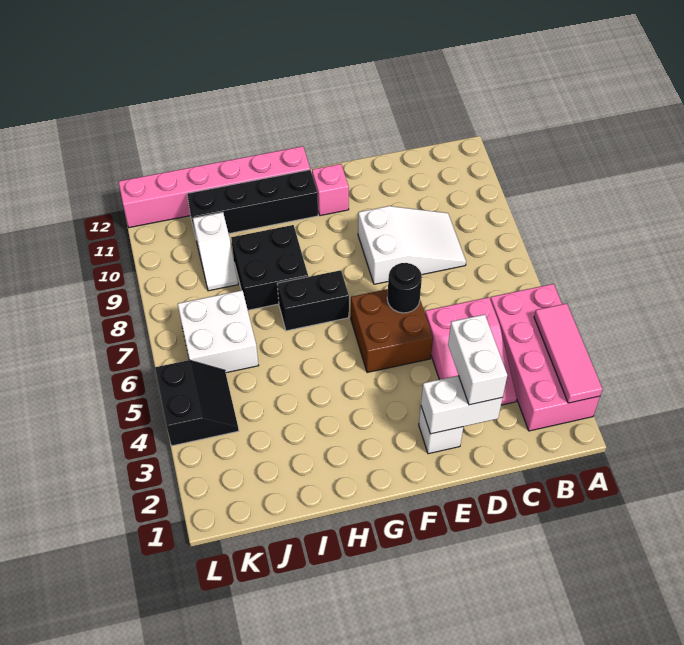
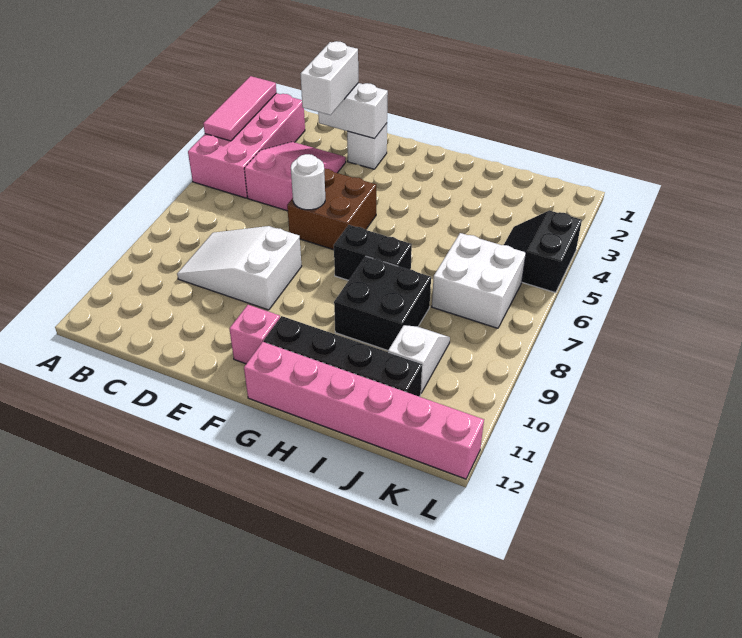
black round brick E6 level 2 -> white round brick E6 level 2

